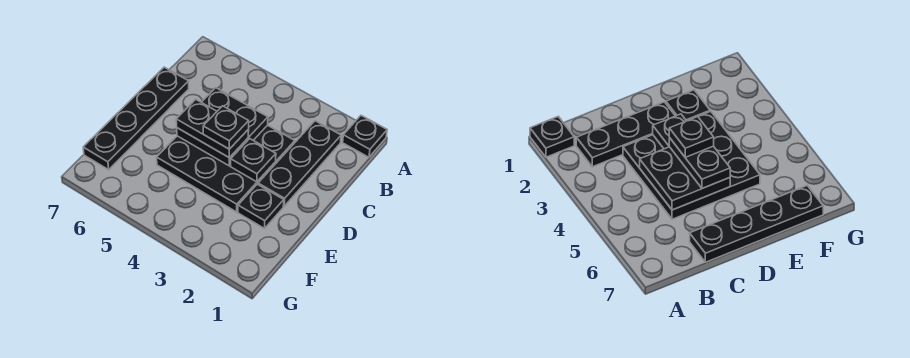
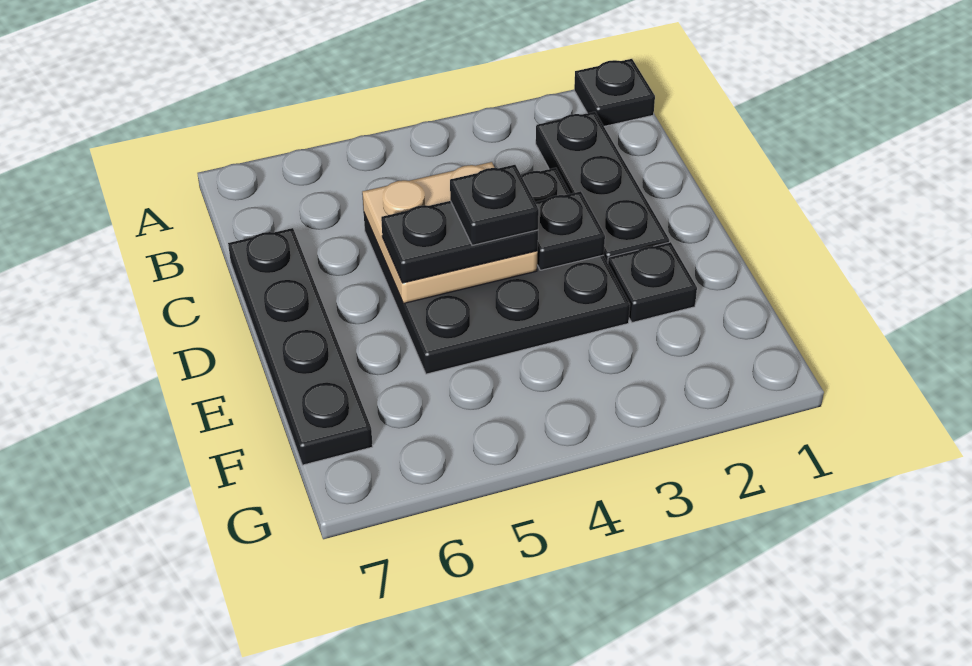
black plate C4:D5 level 2 -> tan plate C4:D5 level 2

